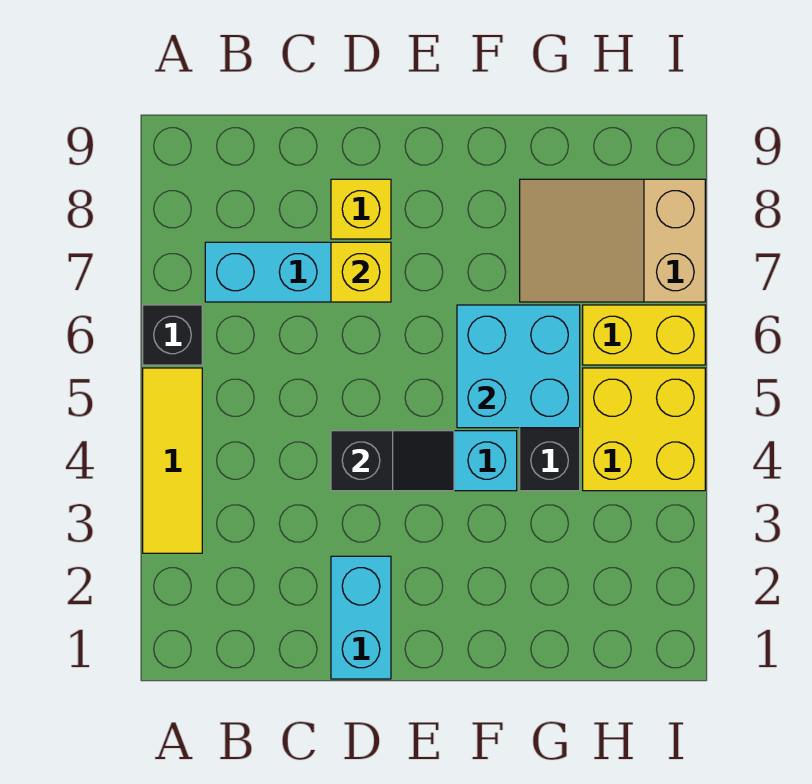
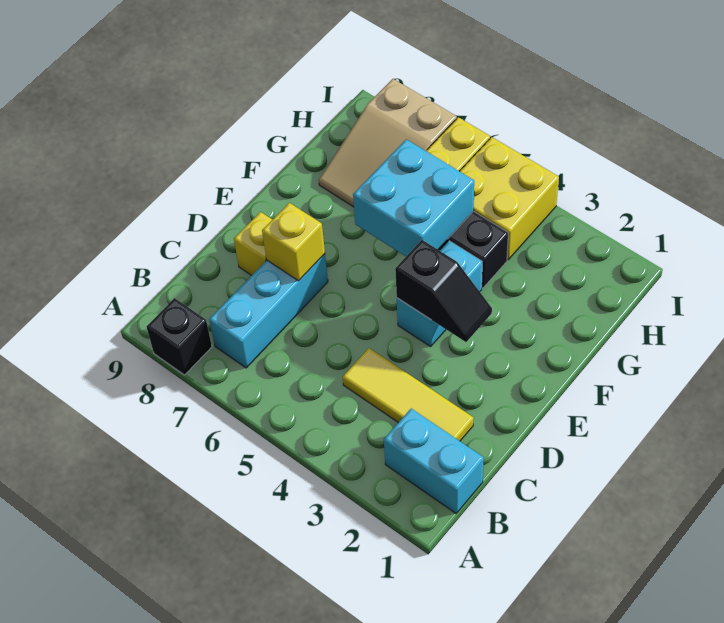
yellow tile A3:A5 level 1 -> yellow tile C2:C4 level 1
black brick A6 level 1 -> black brick A8 level 1
cyan brick D1:D2 level 1 -> cyan brick B1:B2 level 1
black slope D4:E4 level 2 top D -> black slope E3:E4 level 2 top 4

